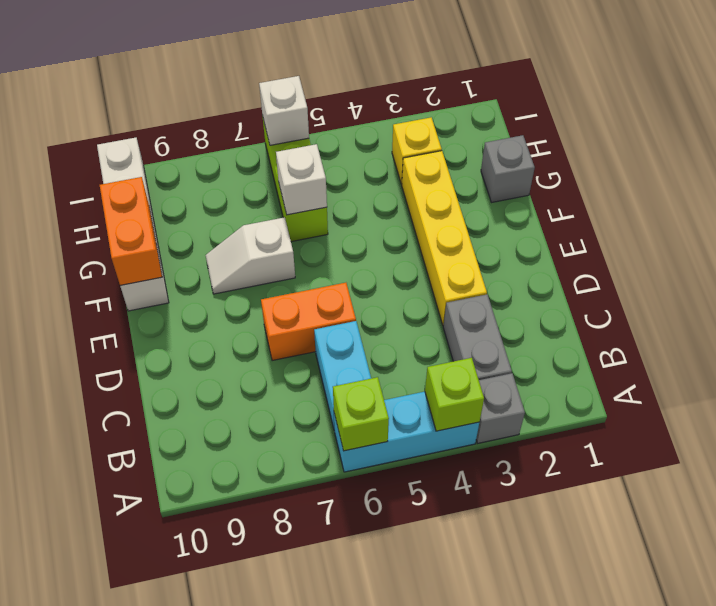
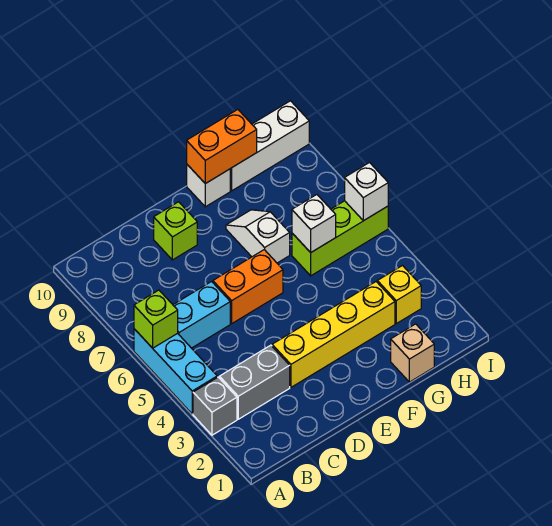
lime brick A4 level 2 -> lime brick D9 level 1
orange brick D6:D7 level 1 -> orange brick D6:E6 level 1
grey brick G1 level 1 -> tan brick G1 level 1

